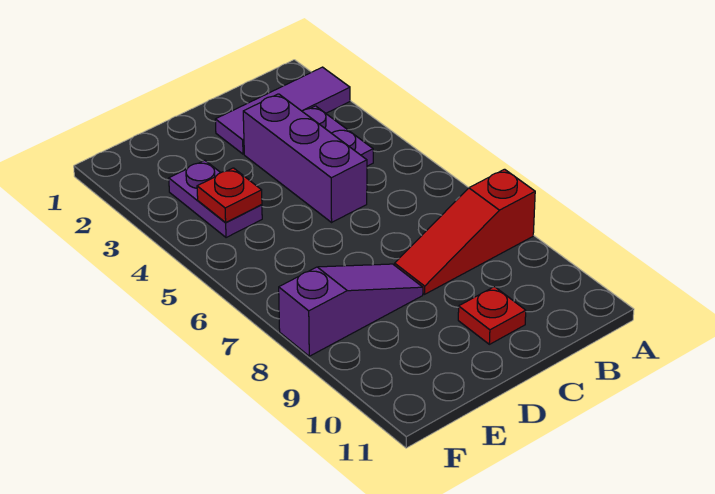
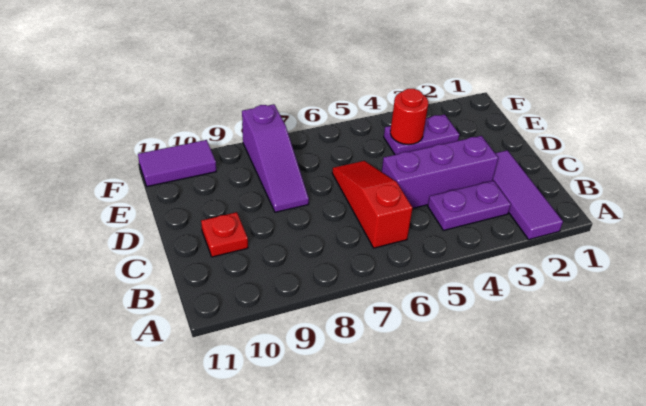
red slope A8:C8 level 1 top A -> red slope B6:D6 level 1 top B
red plate E4 level 2 -> red round brick E4 level 2
none -> purple tile F10:F11 level 1

